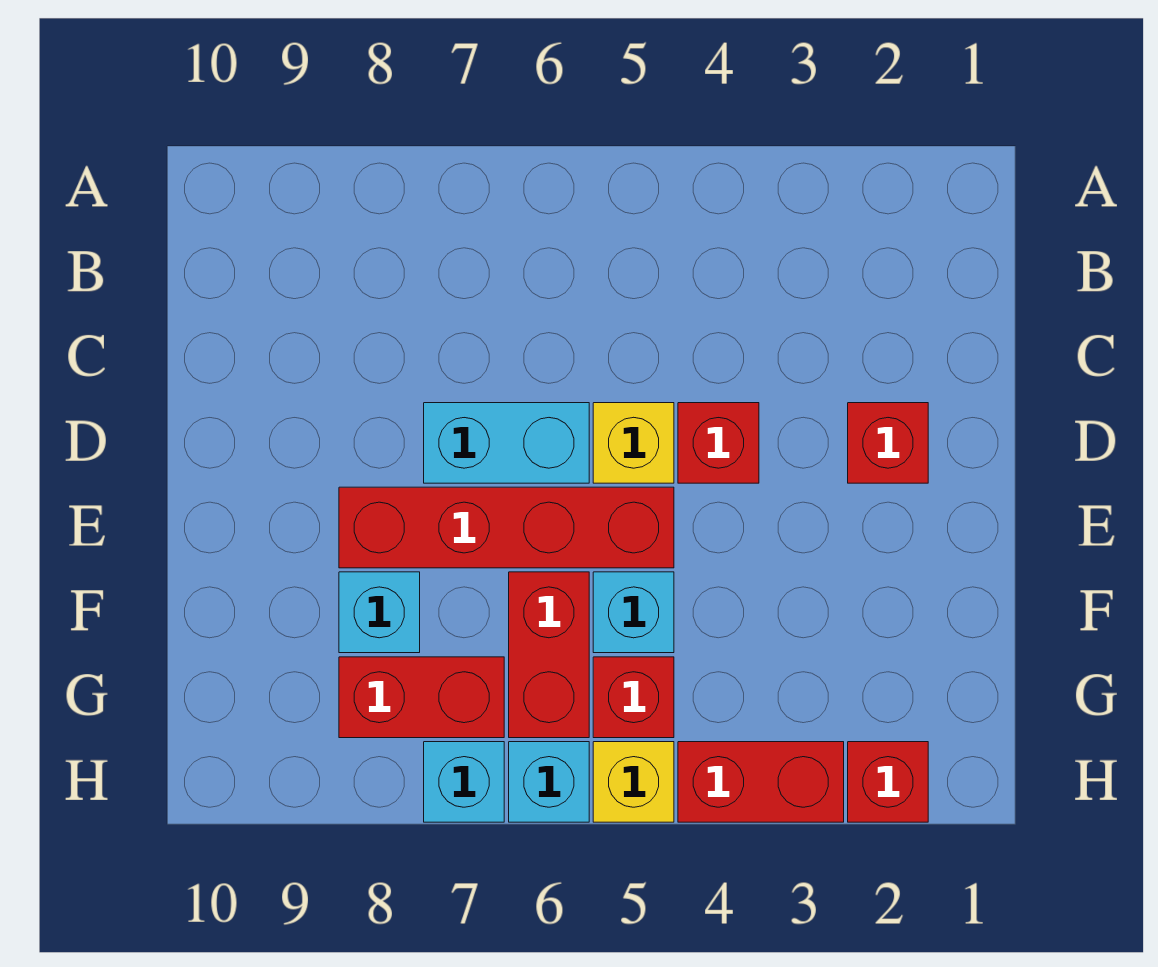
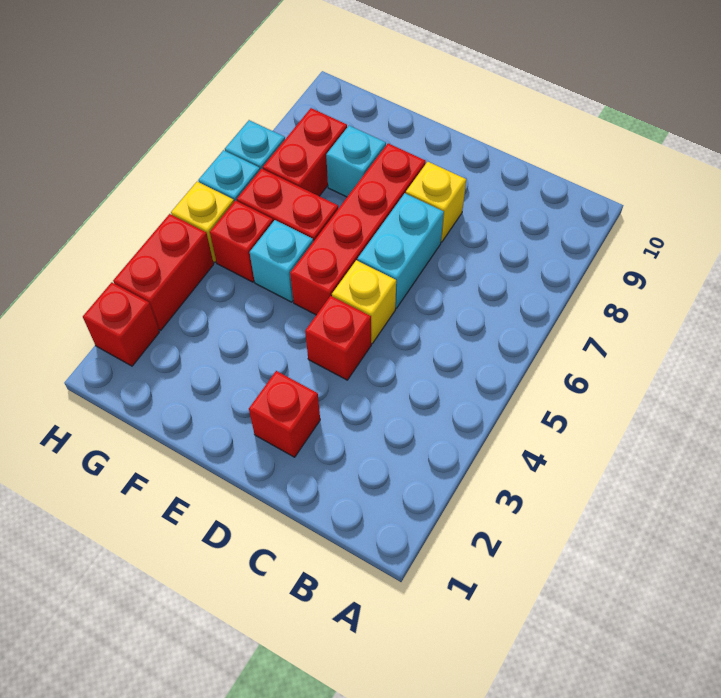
none -> yellow brick D8 level 1

